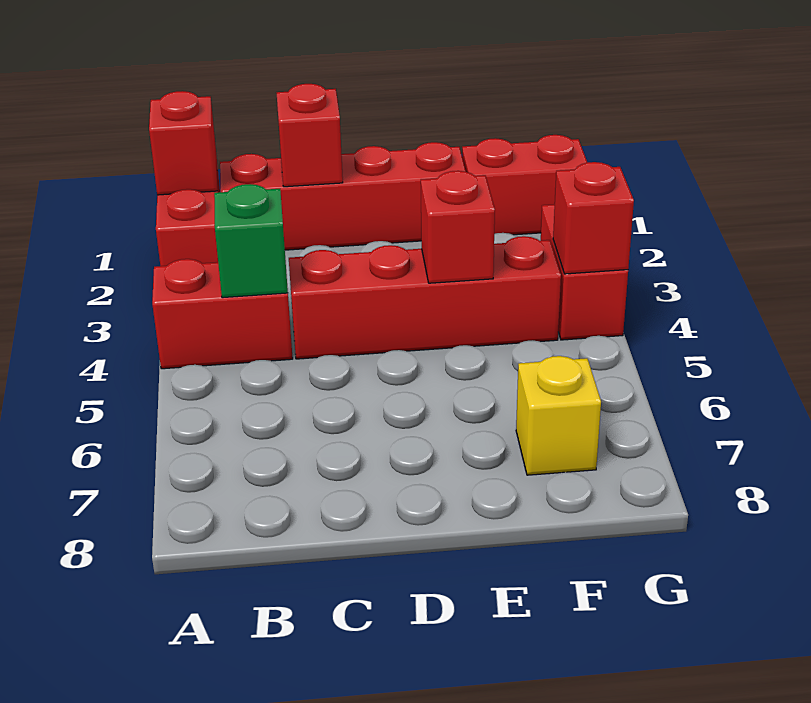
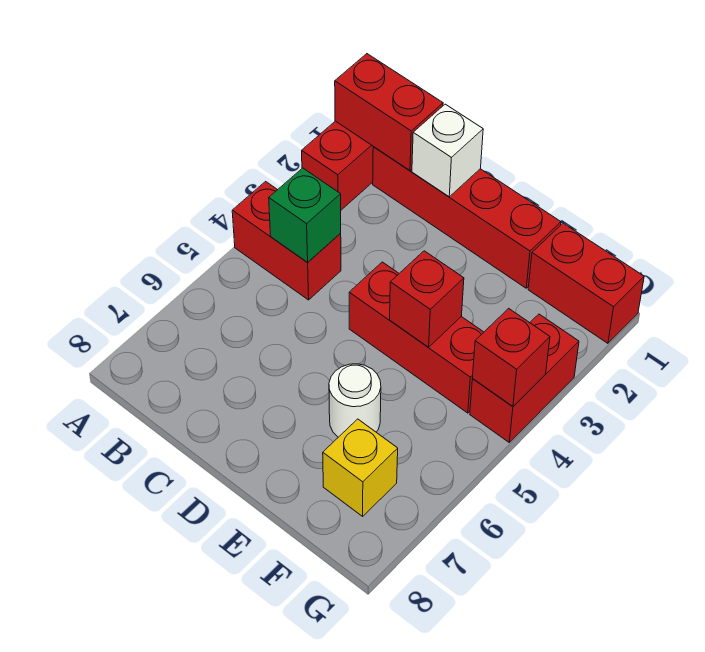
red brick A1 level 2 -> red brick A1:B1 level 2
red brick C1 level 2 -> white brick C1 level 2
red brick C4:F4 level 1 -> red brick D4:F4 level 1
none -> white round brick E6 level 1

